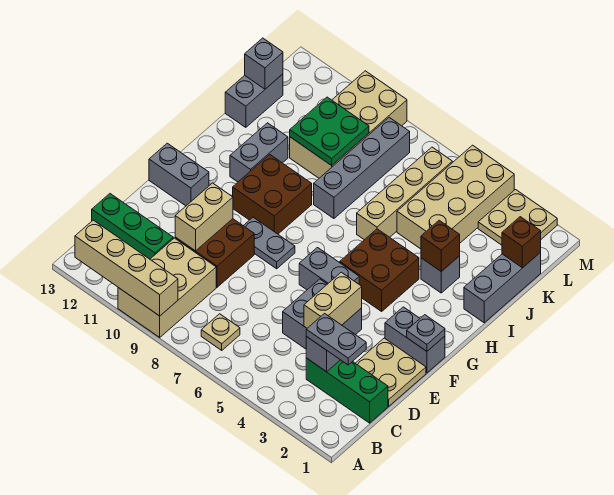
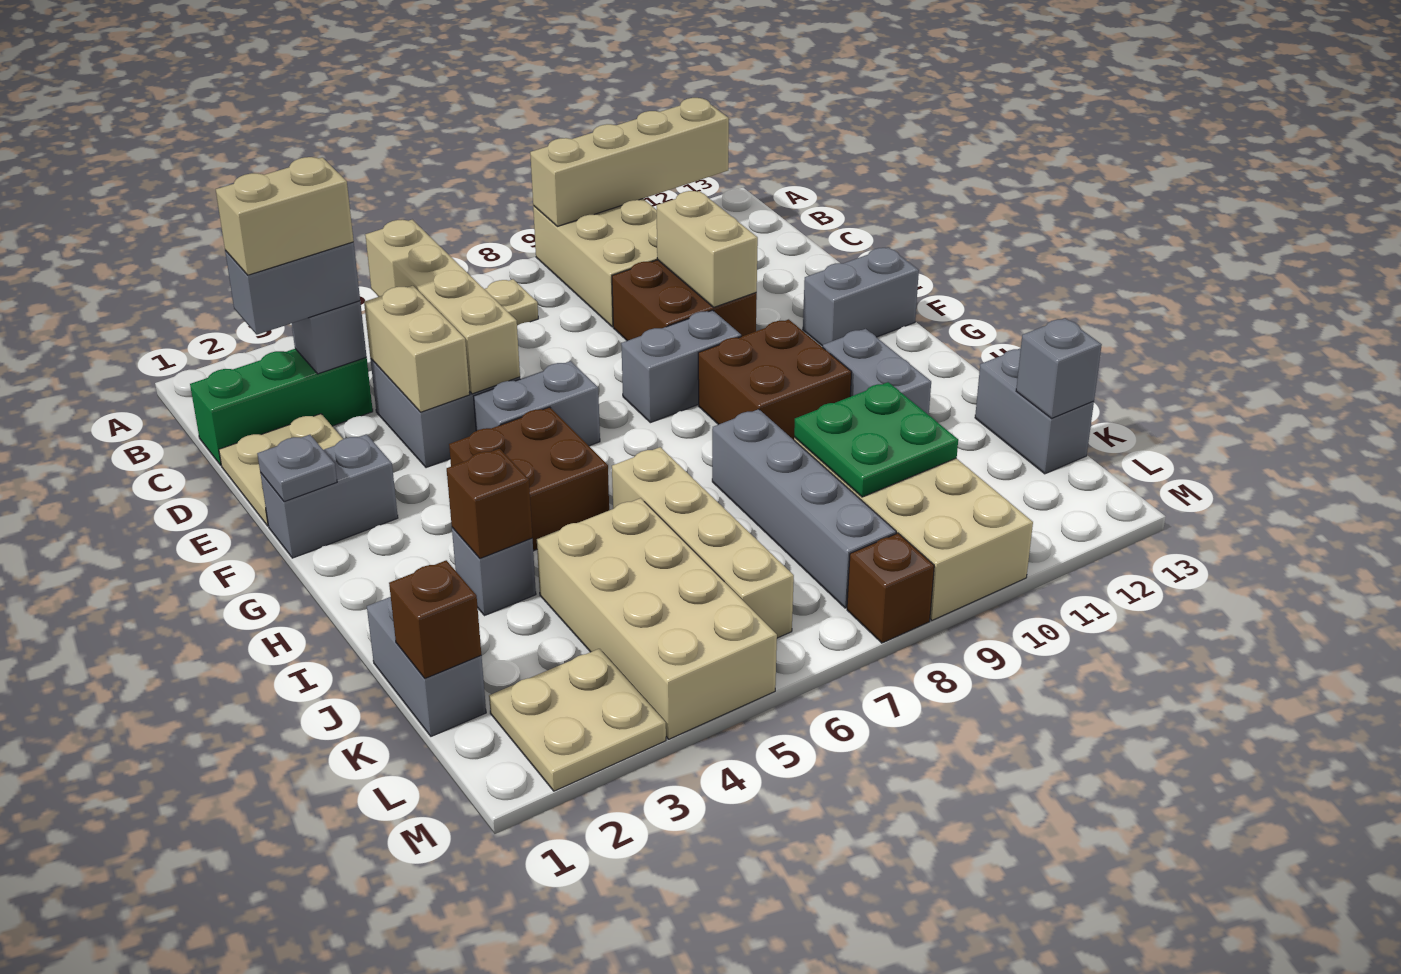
none -> tan brick B5:E5 level 2
grey plate C2:C3 level 3 -> grey brick C2:C3 level 3
none -> tan brick C2:C3 level 4
green brick C11:C13 level 1 -> none
grey plate F8:F9 level 1 -> grey brick F8:F9 level 1
grey brick I1:K1 level 1 -> grey brick J1:K1 level 1
none -> brown brick M8 level 1

